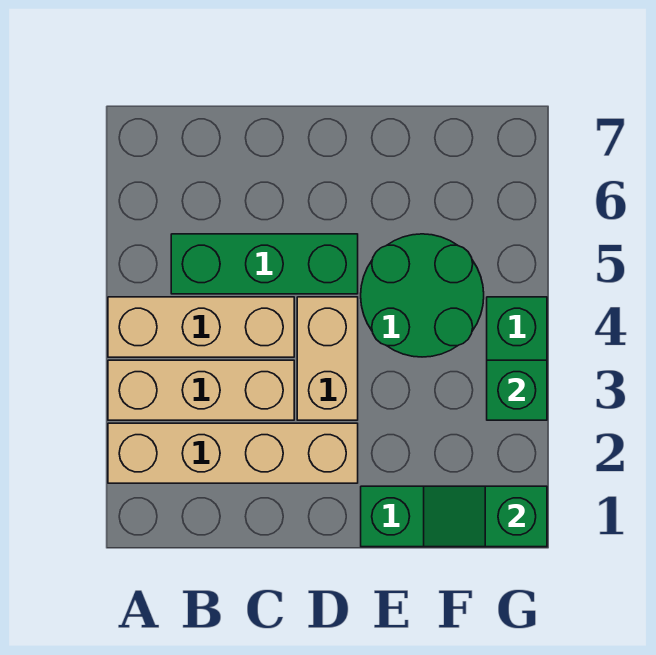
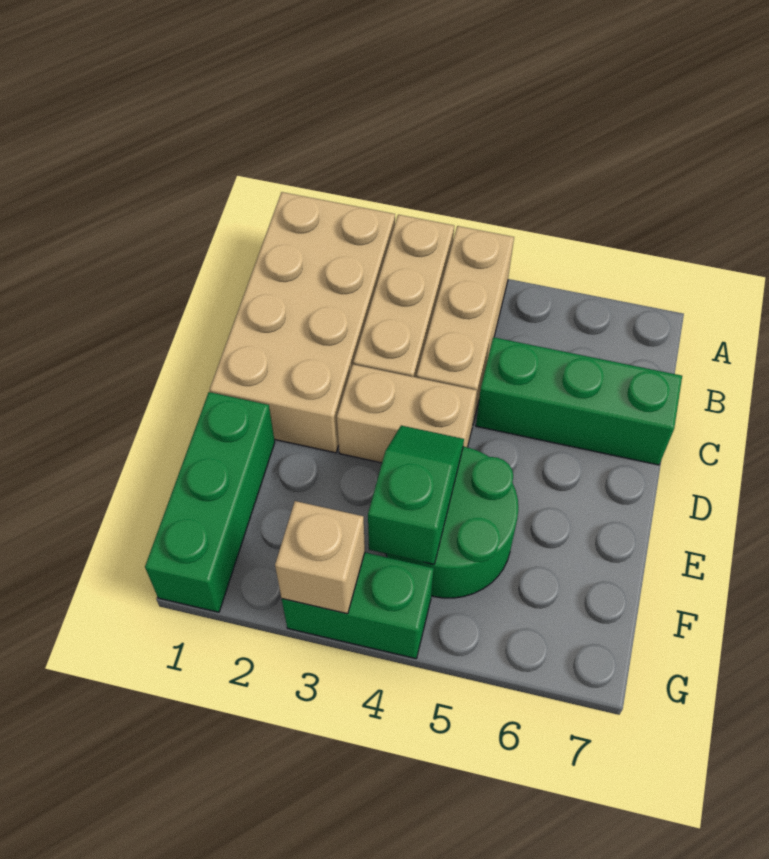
tan brick A2:D2 level 1 -> tan brick A1:D2 level 1
green brick B5:D5 level 1 -> green brick C5:C7 level 1
green slope F1:G1 level 2 top G -> green slope E4:F4 level 2 top F
green brick G3 level 2 -> tan brick G3 level 2

